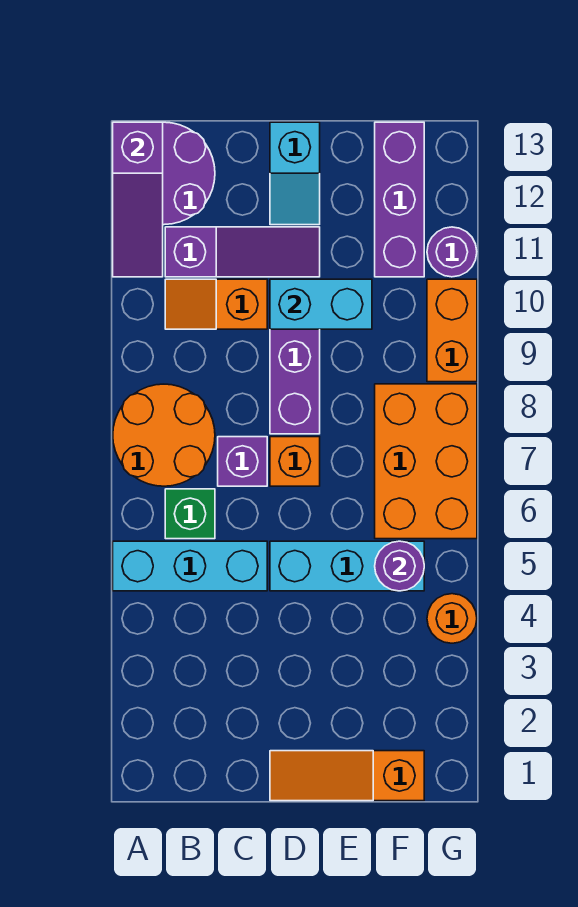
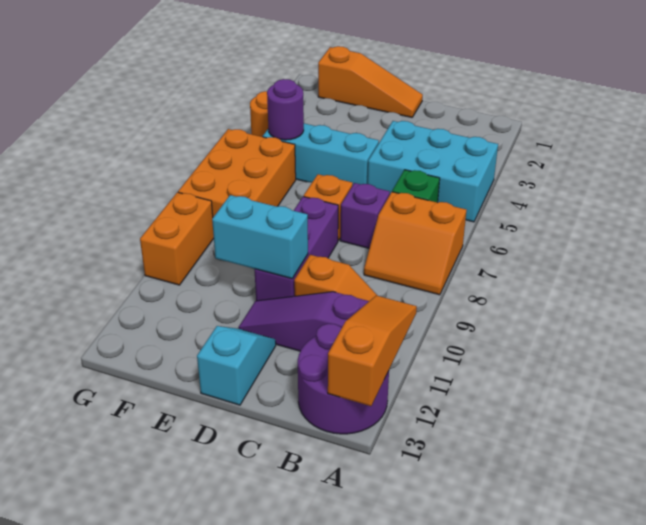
cyan brick A5:C5 level 1 -> cyan brick A4:C5 level 1
orange round brick A7:B8 level 1 -> orange slope A7:B8 level 1 top 7
purple slope A11:A13 level 2 top 13 -> orange slope A11:A13 level 2 top 13
purple brick F11:F13 level 1 -> none
purple round brick G11 level 1 -> none

